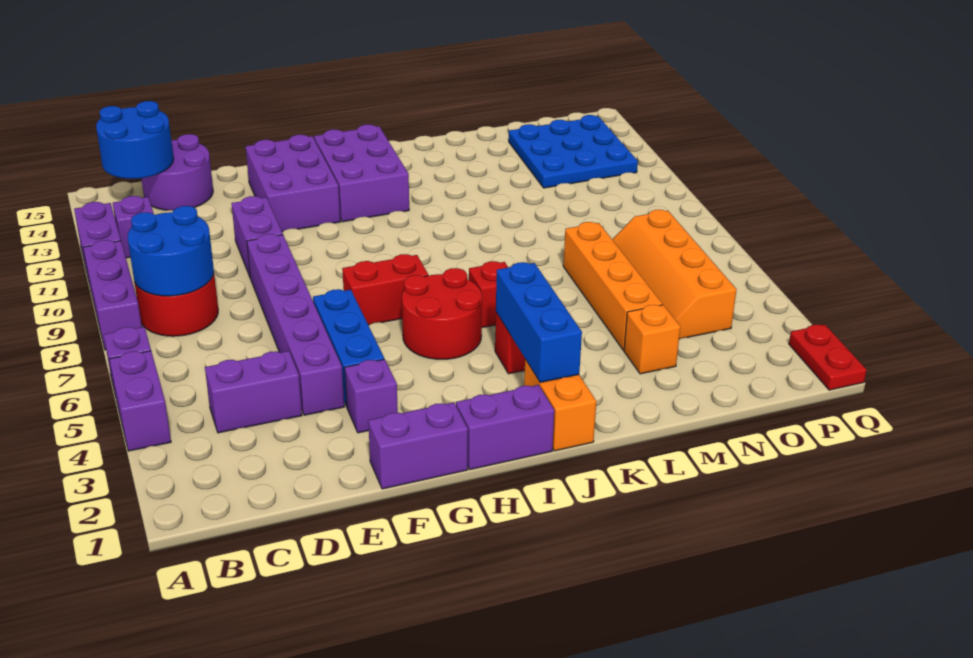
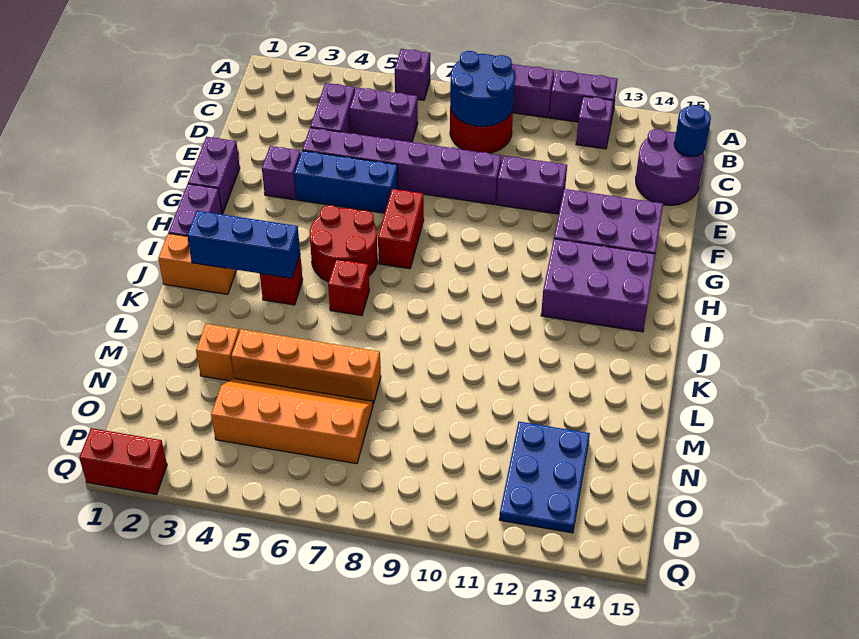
purple brick A4:A5 level 1 -> purple brick C5:C6 level 1
blue round brick B14:C15 level 2 -> blue round brick C15 level 2
blue plate N12:P14 level 1 -> blue plate N12:P13 level 1
red plate Q1:Q2 level 1 -> red brick Q1:Q2 level 1

